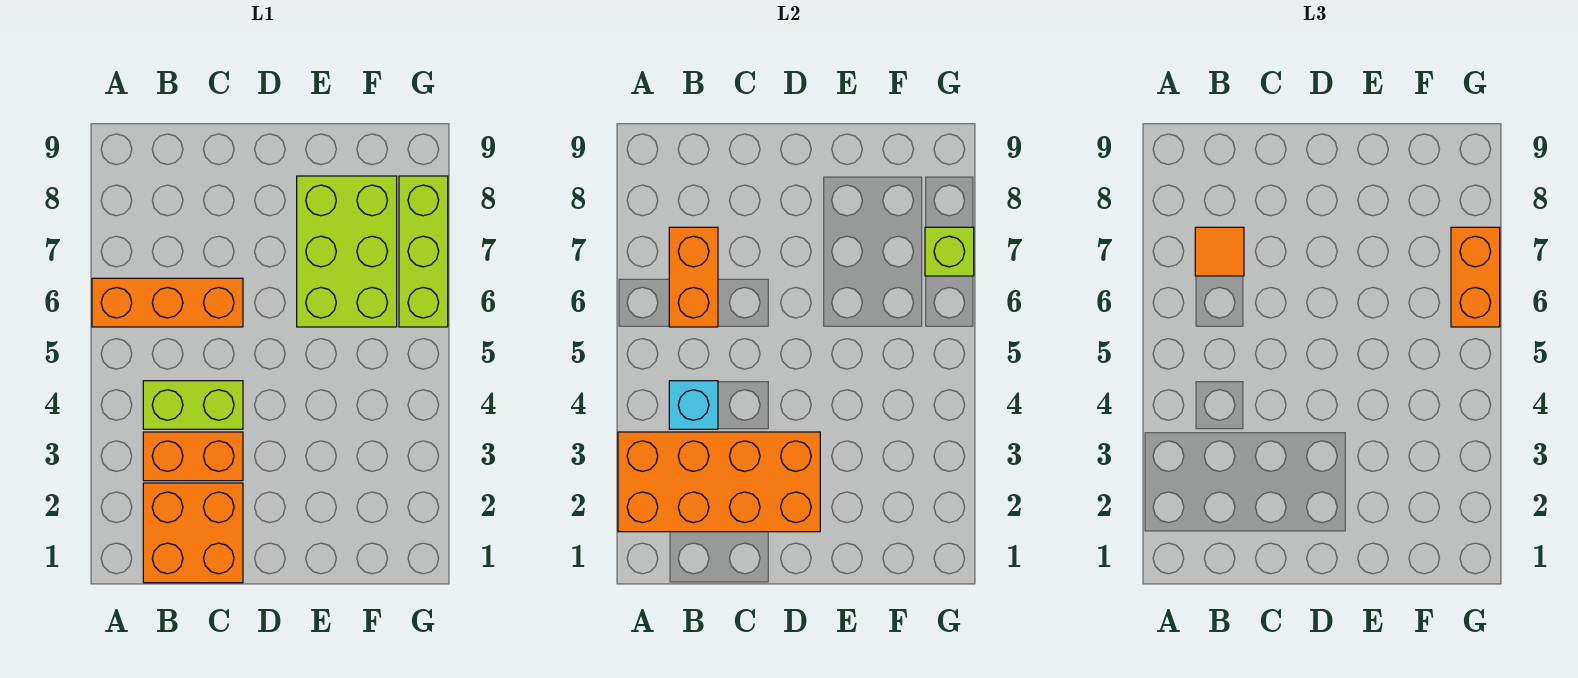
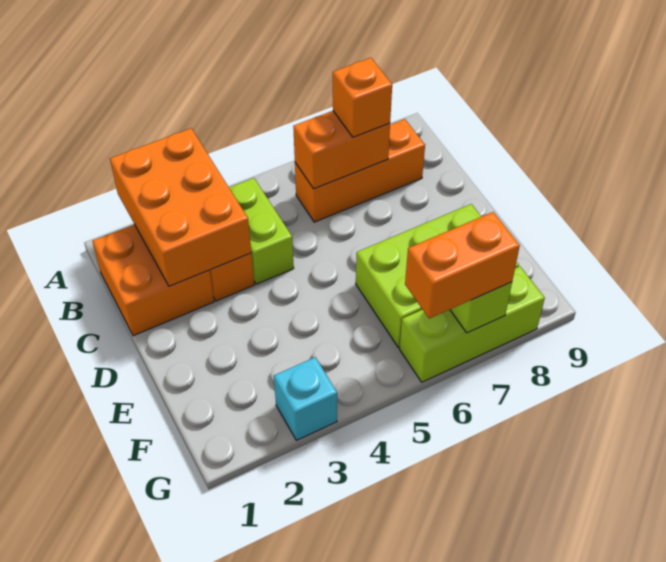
orange brick A2:D3 level 2 -> orange brick A2:C3 level 2
orange brick A6:C6 level 1 -> orange brick B6:B8 level 1
cyan brick B4 level 2 -> cyan brick G3 level 1
orange tile B7 level 3 -> orange brick B7 level 3

